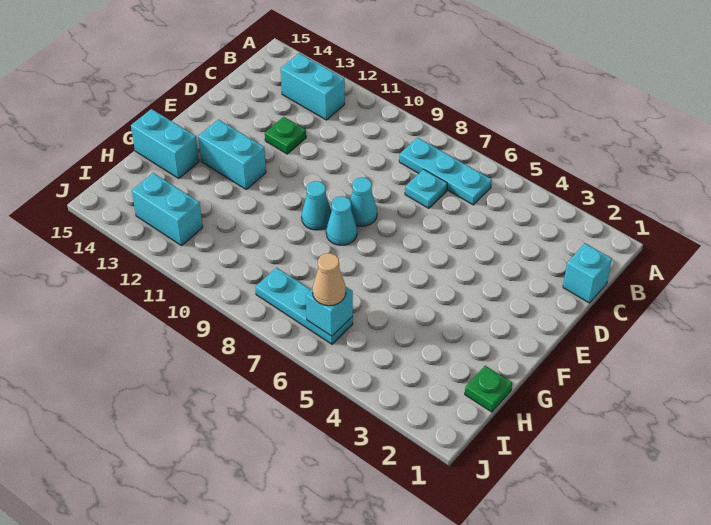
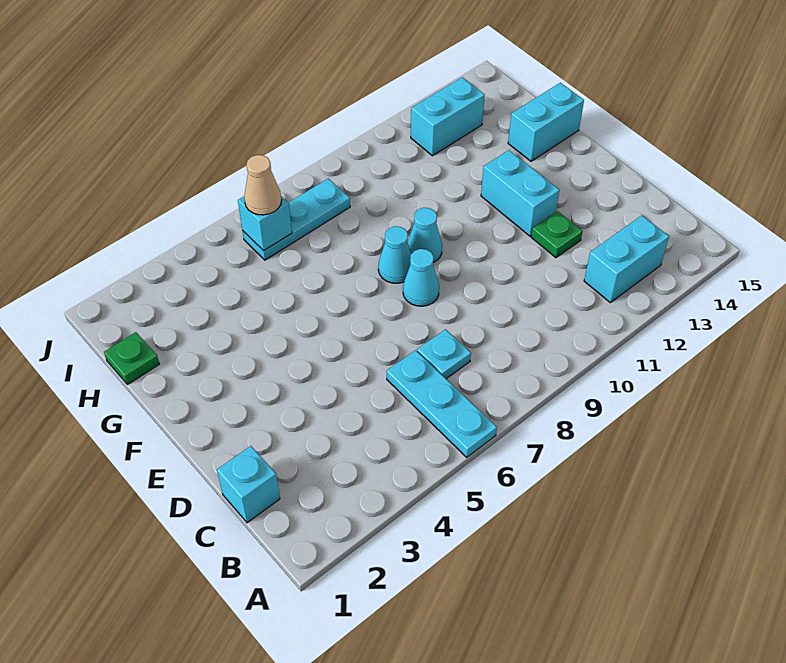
cyan plate B6:B8 level 1 -> cyan plate A6:C6 level 1
cyan brick F12:F13 level 1 -> cyan brick E12:F12 level 1

